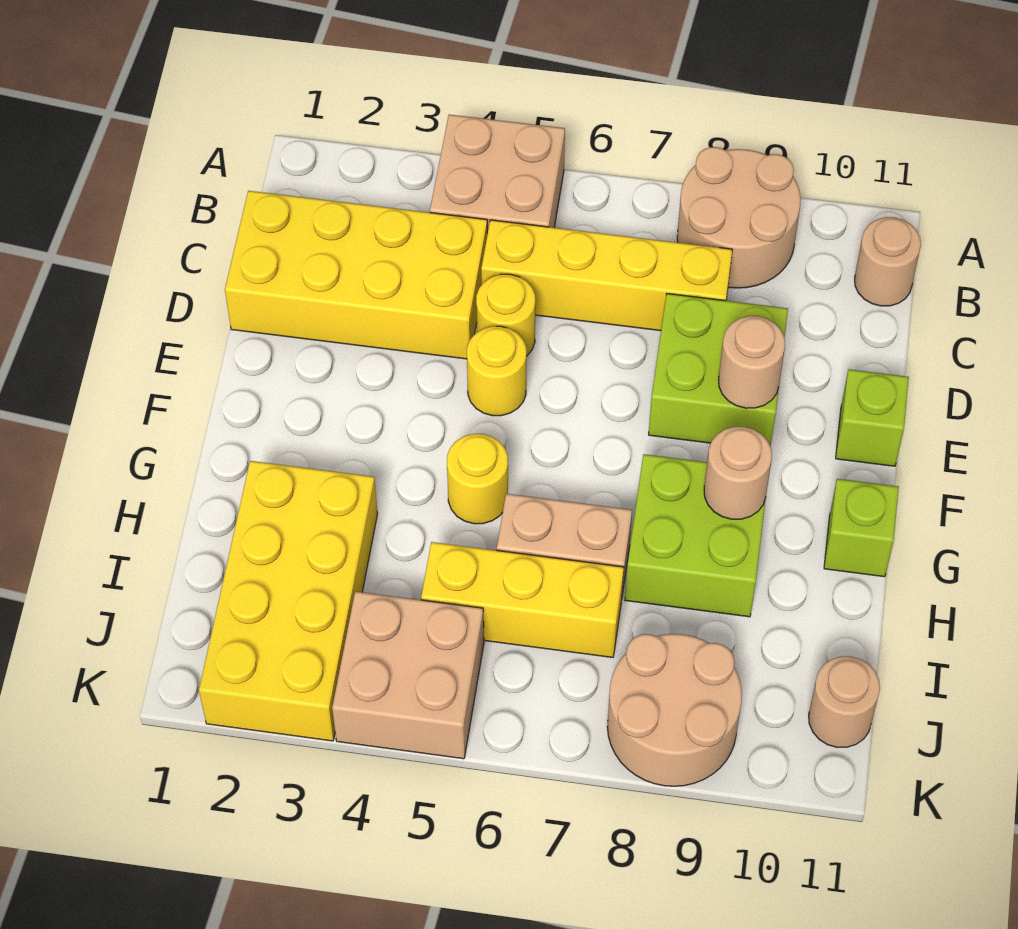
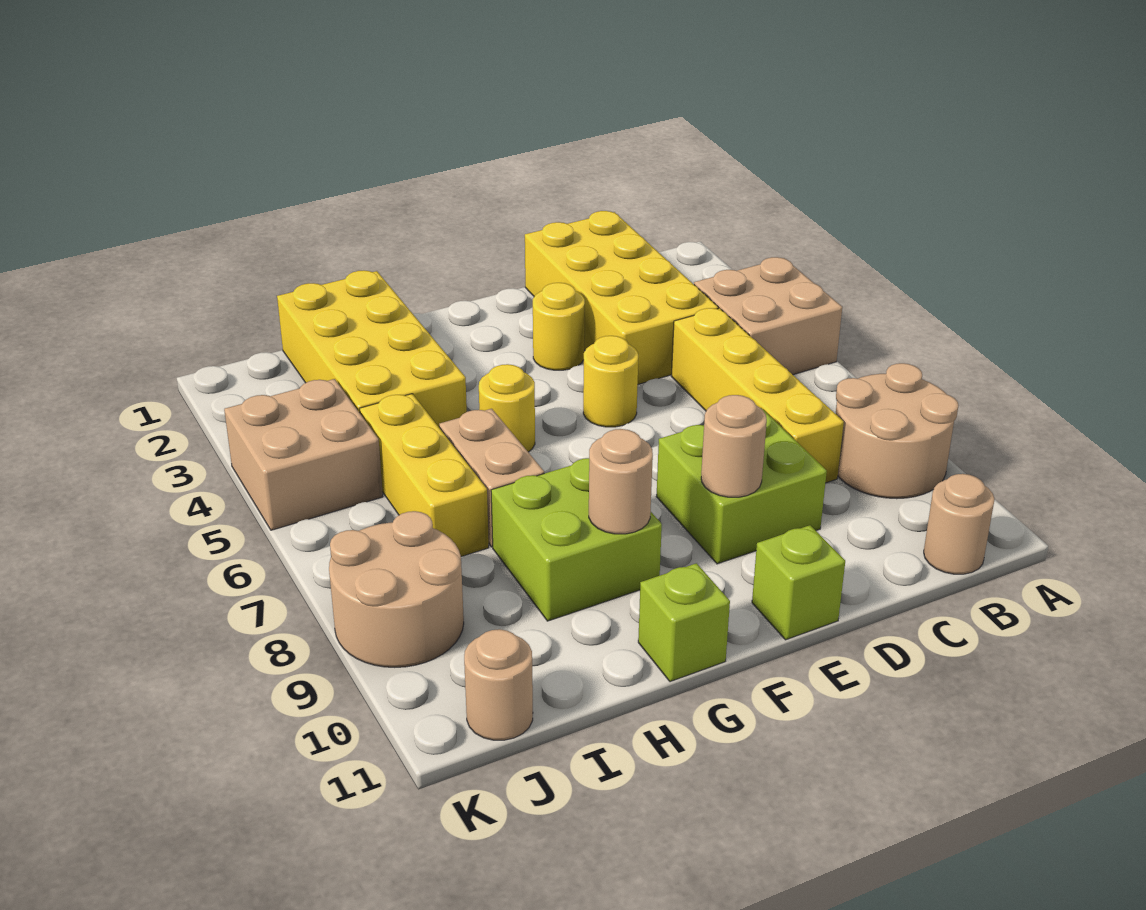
yellow round brick D5 level 1 -> yellow round brick E3 level 1
yellow brick H2:K3 level 1 -> yellow brick H1:I4 level 1

